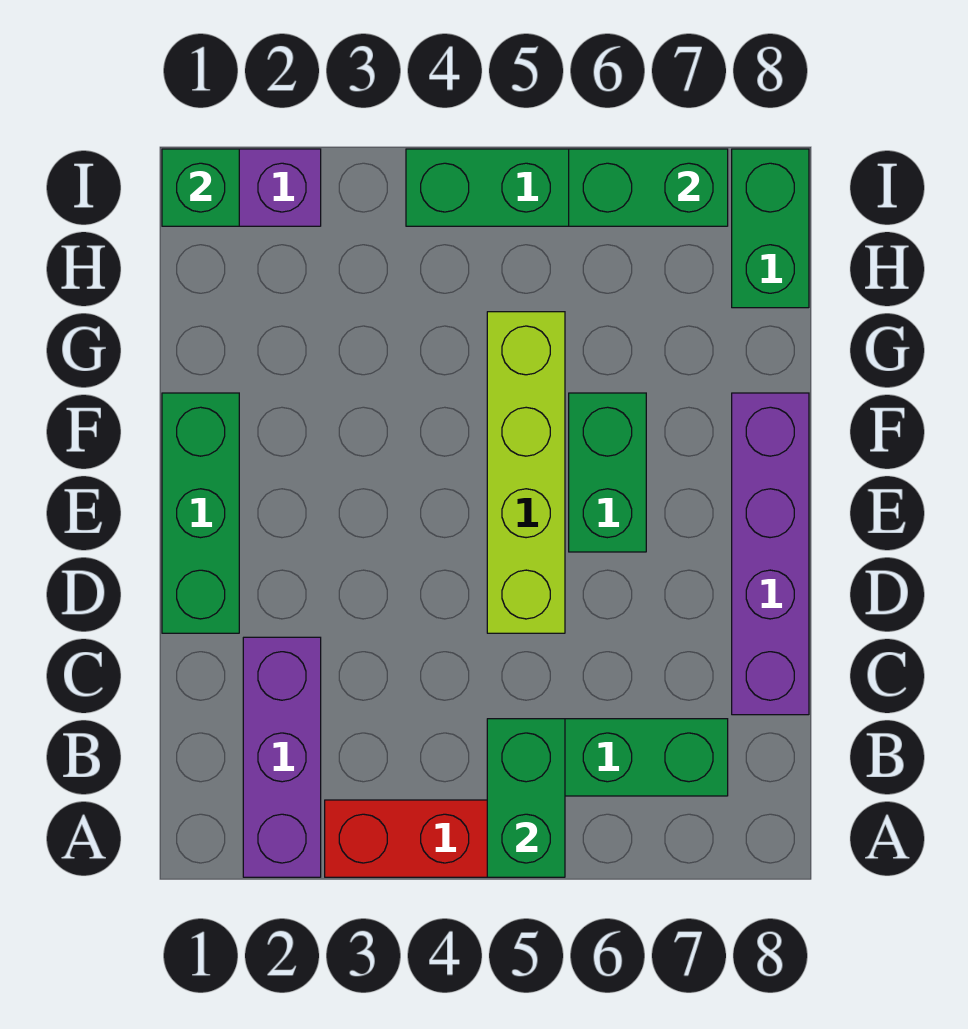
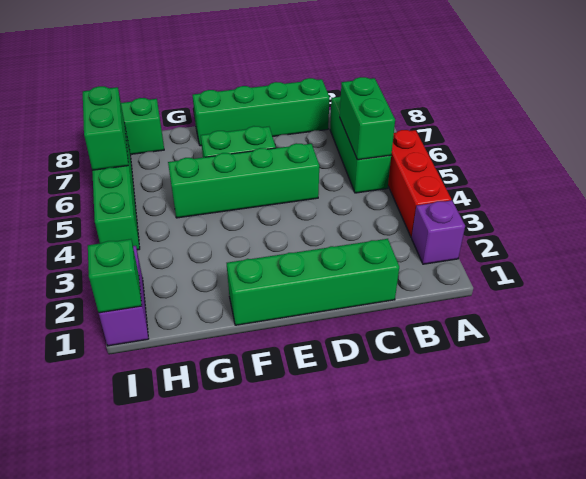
purple brick A2:C2 level 1 -> purple brick A2 level 1
green brick A5:B5 level 2 -> green brick B5:B6 level 2
purple brick C8:F8 level 1 -> green brick C8:F8 level 1
green brick D1:F1 level 1 -> green brick C1:F1 level 1
lime brick D5:G5 level 1 -> green brick D5:G5 level 1

